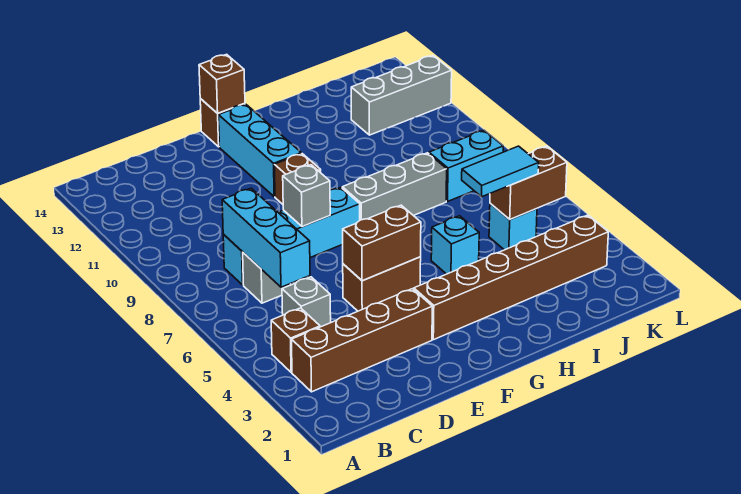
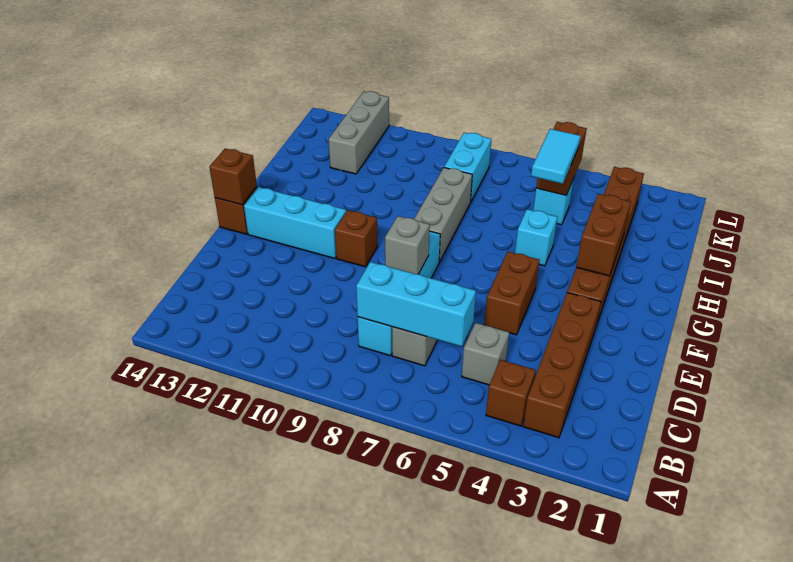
brown brick E5:F5 level 2 -> brown brick G3:H3 level 2

